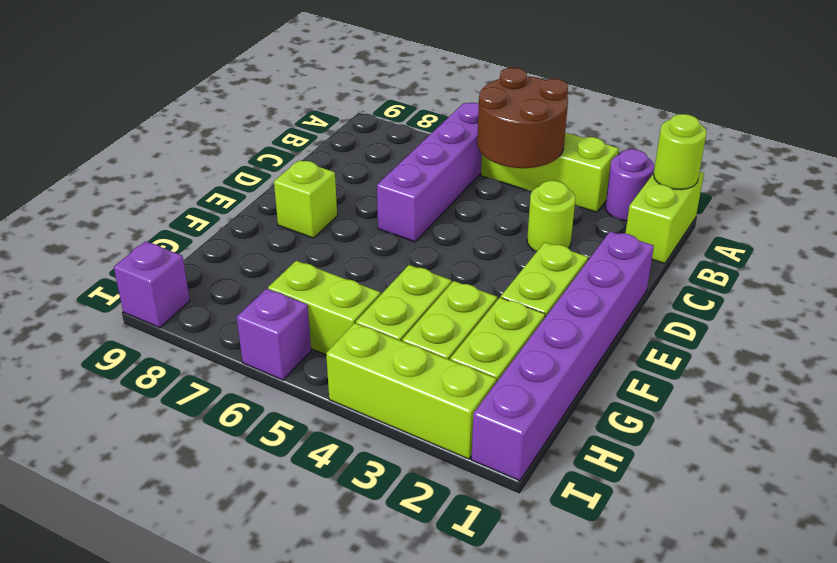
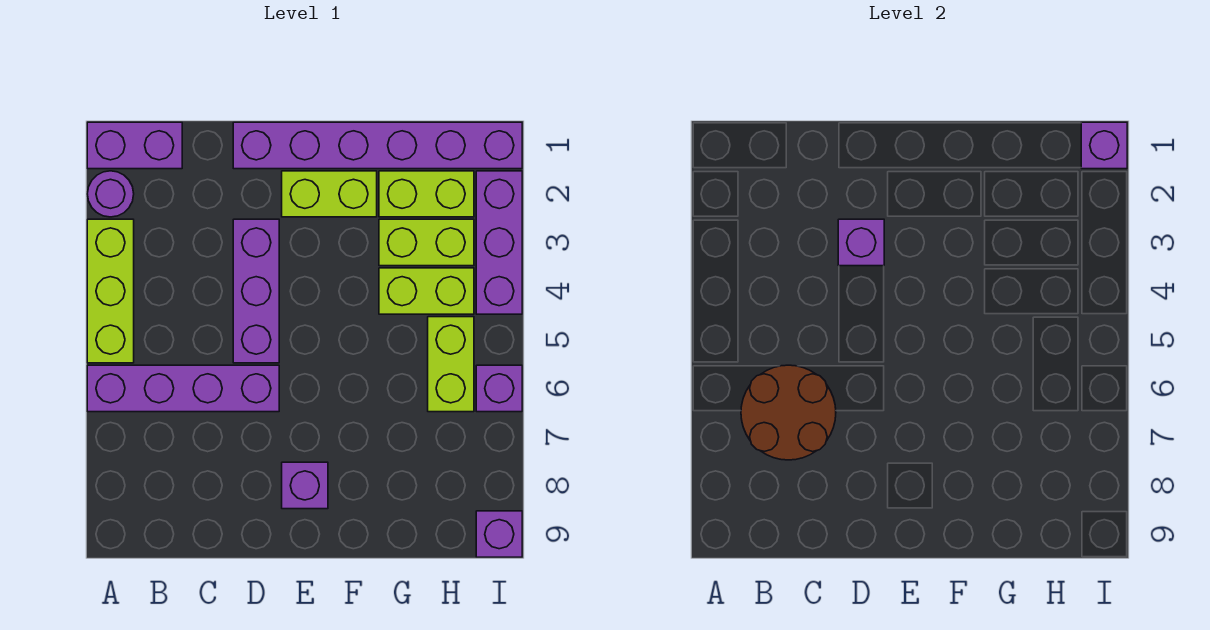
lime brick A1:B1 level 1 -> purple brick A1:B1 level 1
lime round brick A1 level 2 -> none
brown round brick A4:B5 level 2 -> brown round brick B6:C7 level 2
lime round brick C3 level 1 -> none
none -> purple brick D3:D5 level 1
none -> purple brick D3 level 2
lime brick E8 level 1 -> purple brick E8 level 1
none -> purple brick I1 level 2
lime brick I2:I4 level 1 -> purple brick I2:I4 level 1

